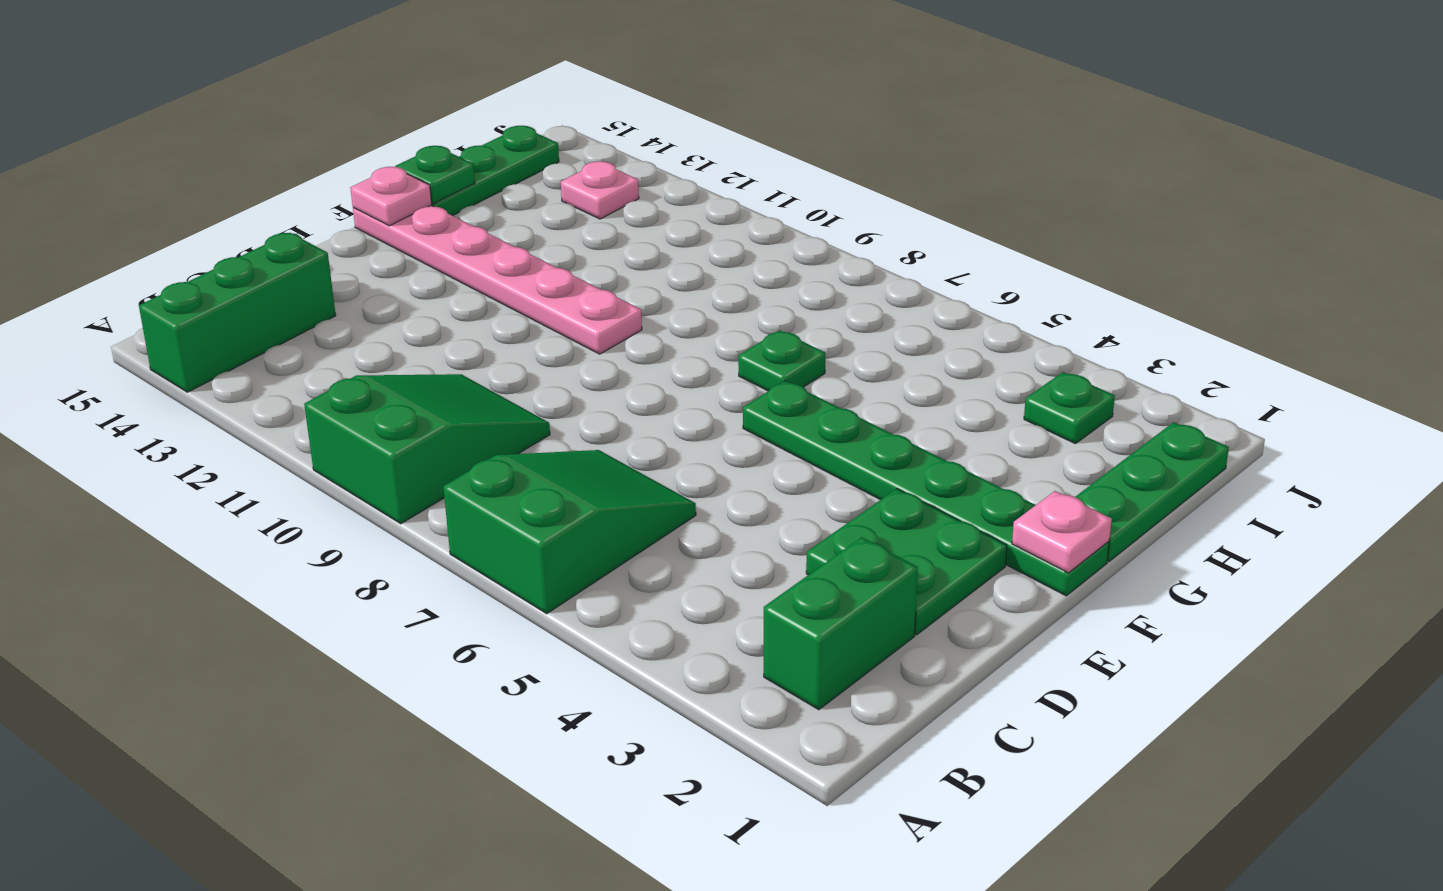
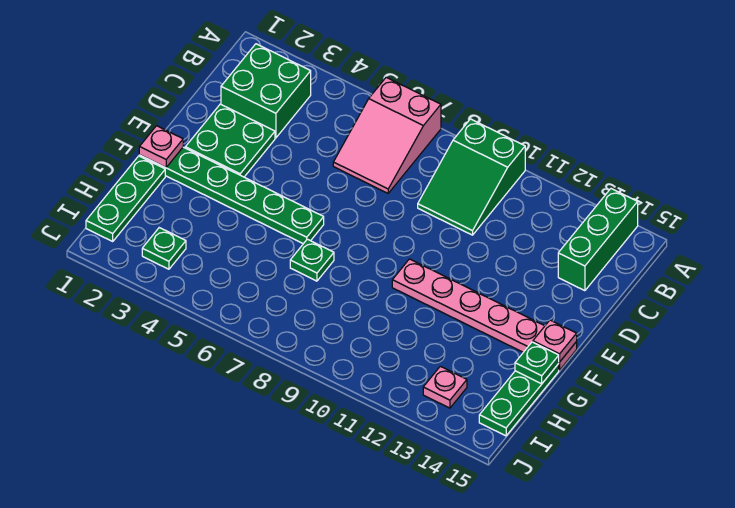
green slope A6:C7 level 1 top A -> pink slope A6:C7 level 1 top A
green brick B2:C2 level 1 -> green brick B2:C3 level 1

